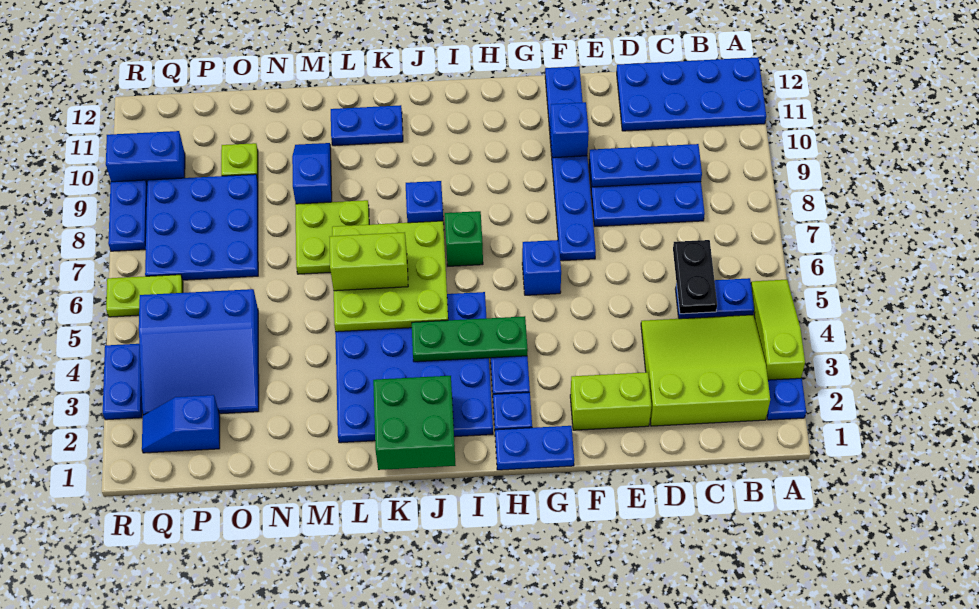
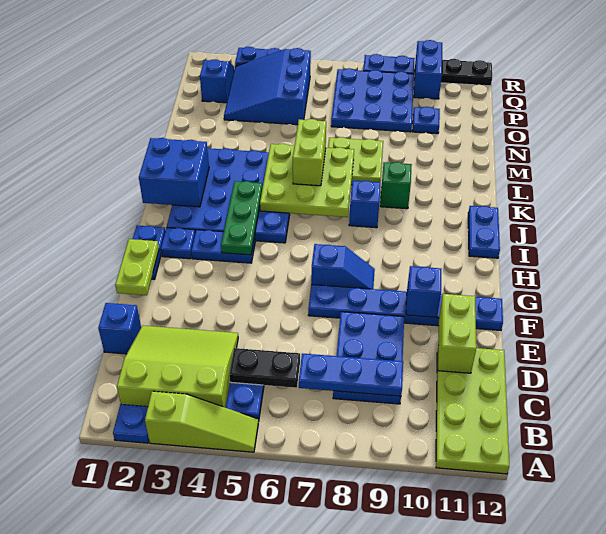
blue plate A11:D12 level 1 -> lime plate A11:D12 level 1
lime slope B2:D4 level 1 top 2 -> lime slope B2:D4 level 1 top B
blue plate C9:E9 level 2 -> blue plate C7:C9 level 2
lime brick E2:F2 level 1 -> lime brick D11:E11 level 2
blue brick G6 level 1 -> blue brick D1 level 1
green brick I7 level 1 -> green brick K9 level 1
green brick J1:K2 level 2 -> blue brick J1:K2 level 2
blue plate K11:L11 level 1 -> blue plate I12:J12 level 1
blue slope M9:M10 level 1 top 9 -> blue slope G7:G8 level 1 top 7
lime plate O10 level 1 -> blue plate O10 level 1
lime plate Q6:R6 level 1 -> lime plate F1:G1 level 2
none -> black plate R11:R12 level 1

